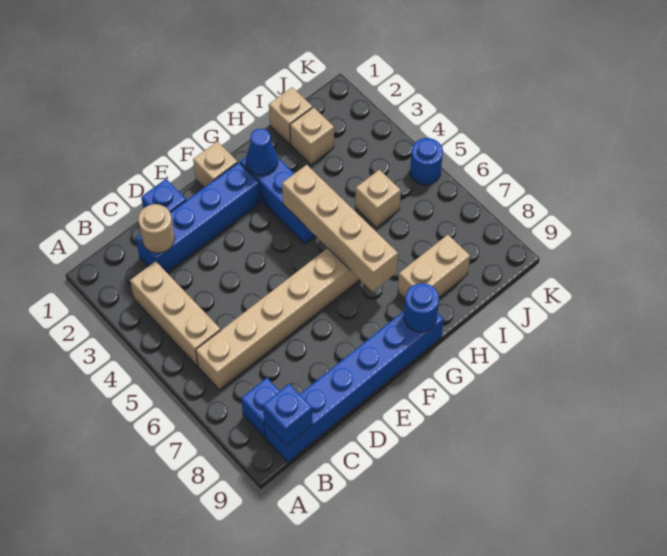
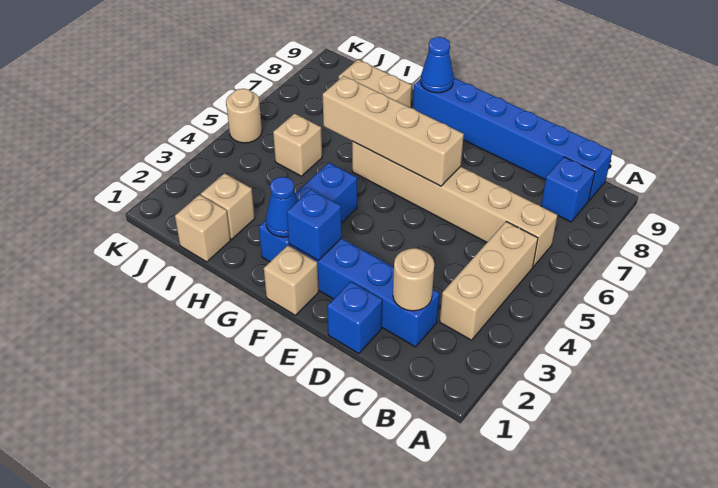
blue brick B9 level 2 -> blue brick F2 level 2
tan brick G4:G7 level 2 -> tan brick E6:H6 level 2
blue round brick G9 level 2 -> blue cone G9 level 2
blue round brick K5 level 1 -> tan round brick K5 level 1

